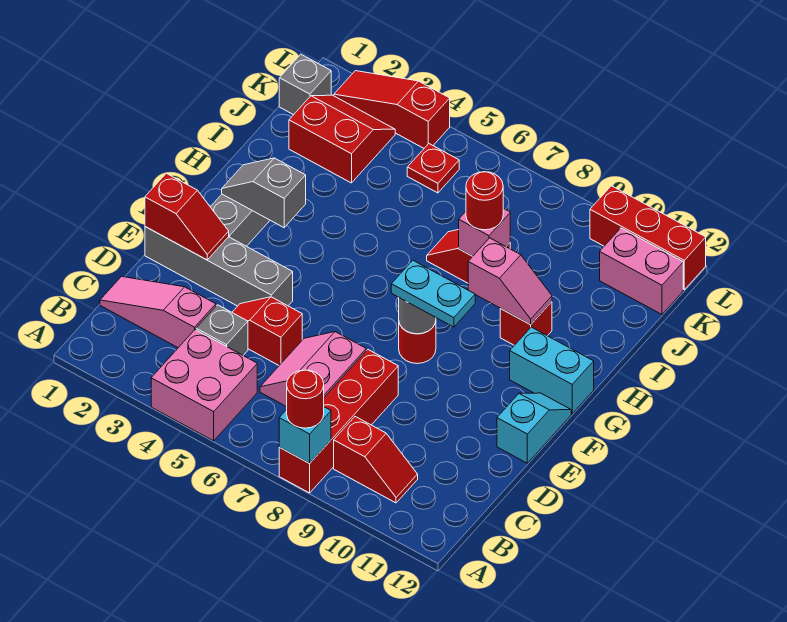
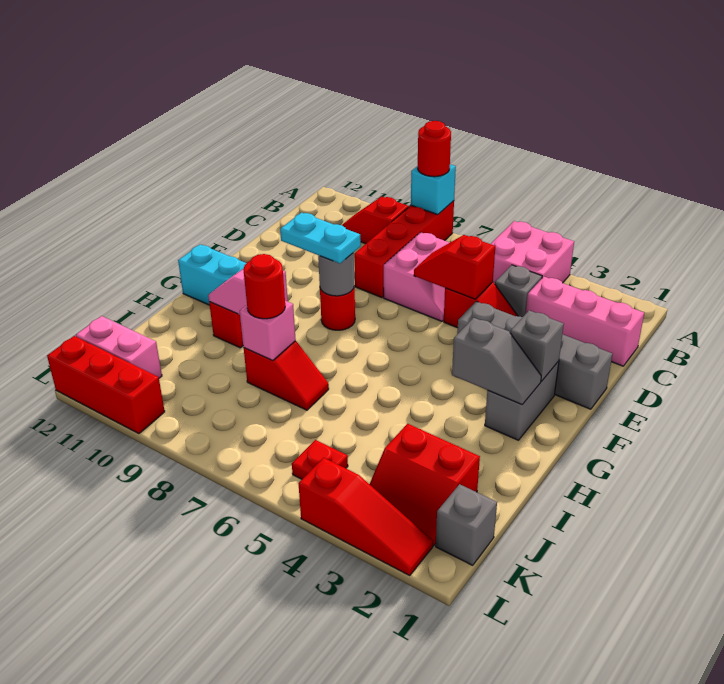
pink slope C1:C3 level 1 top 3 -> pink brick C1:C3 level 1
red slope E1:E2 level 2 top 1 -> red slope D5:D6 level 2 top 5
cyan slope E12:F12 level 1 top E -> none
none -> grey brick F2 level 2

